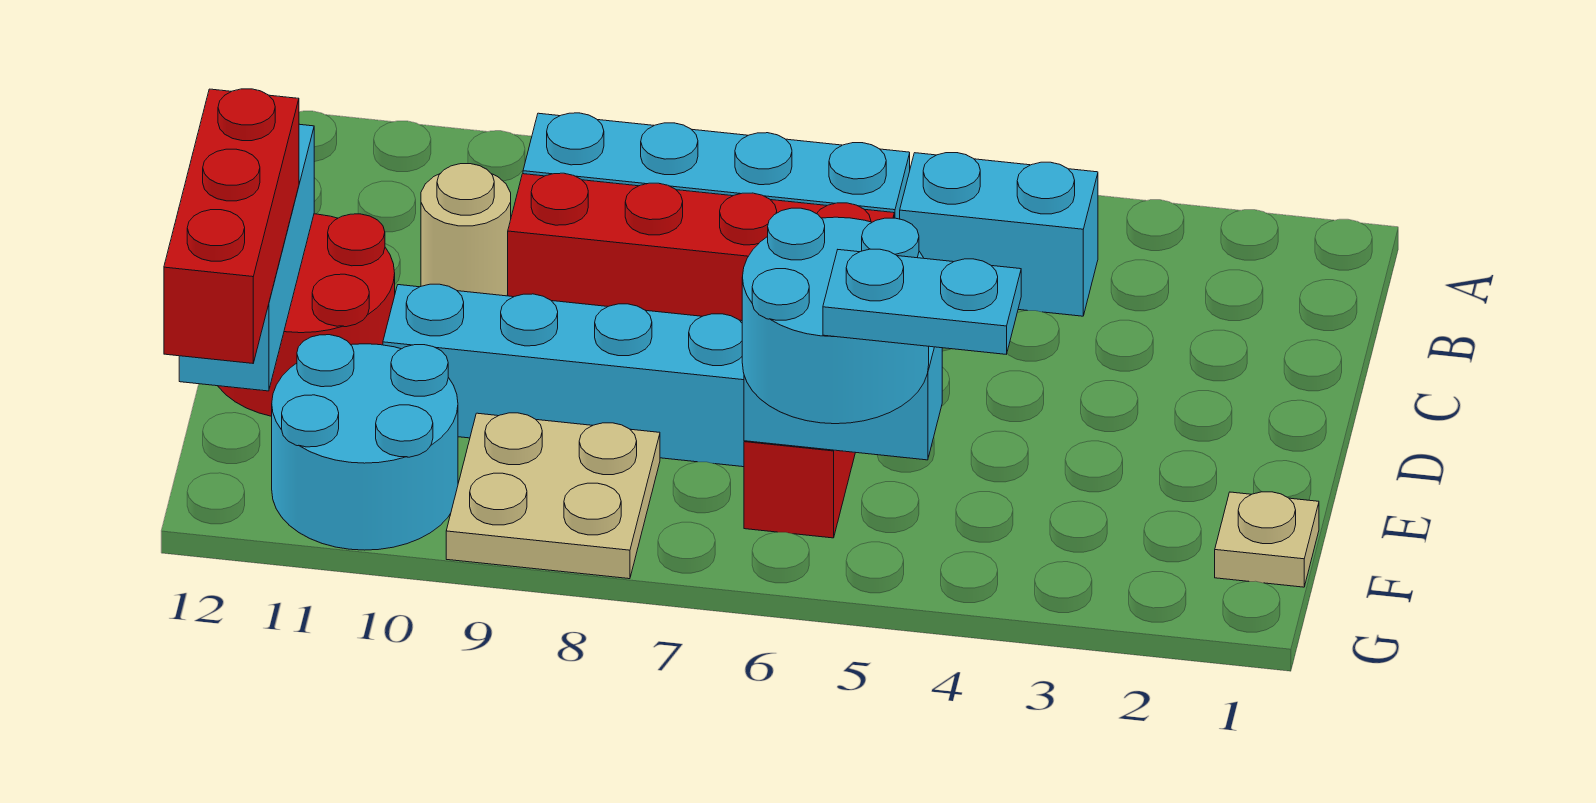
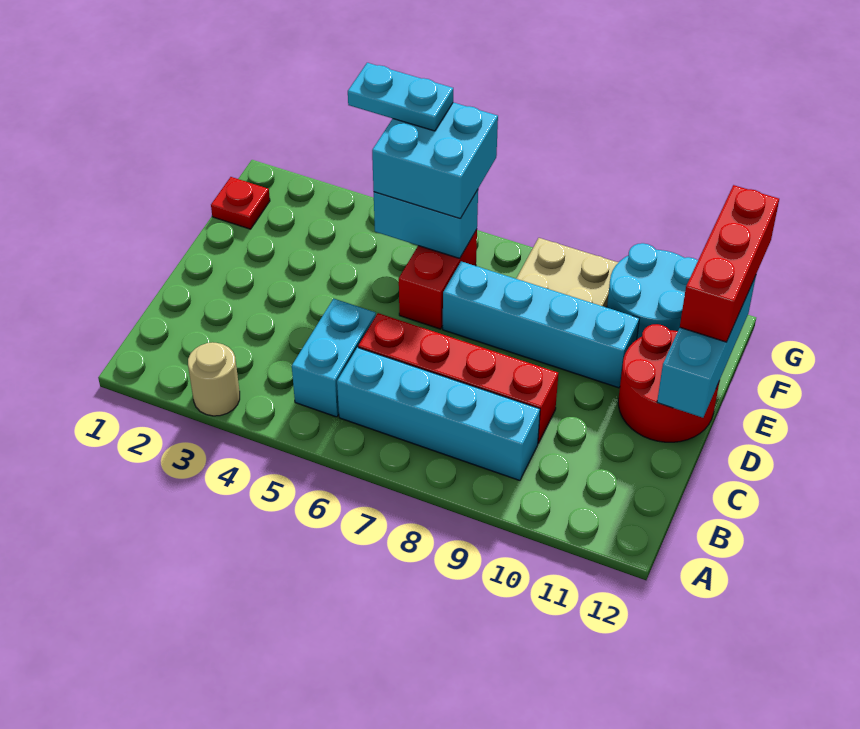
cyan brick B4:B5 level 1 -> cyan brick B5:C5 level 1
tan round brick C10 level 1 -> tan round brick A3 level 1
tan plate F1 level 1 -> red plate F1 level 1
cyan round brick F5:G6 level 3 -> cyan brick F5:G6 level 3

